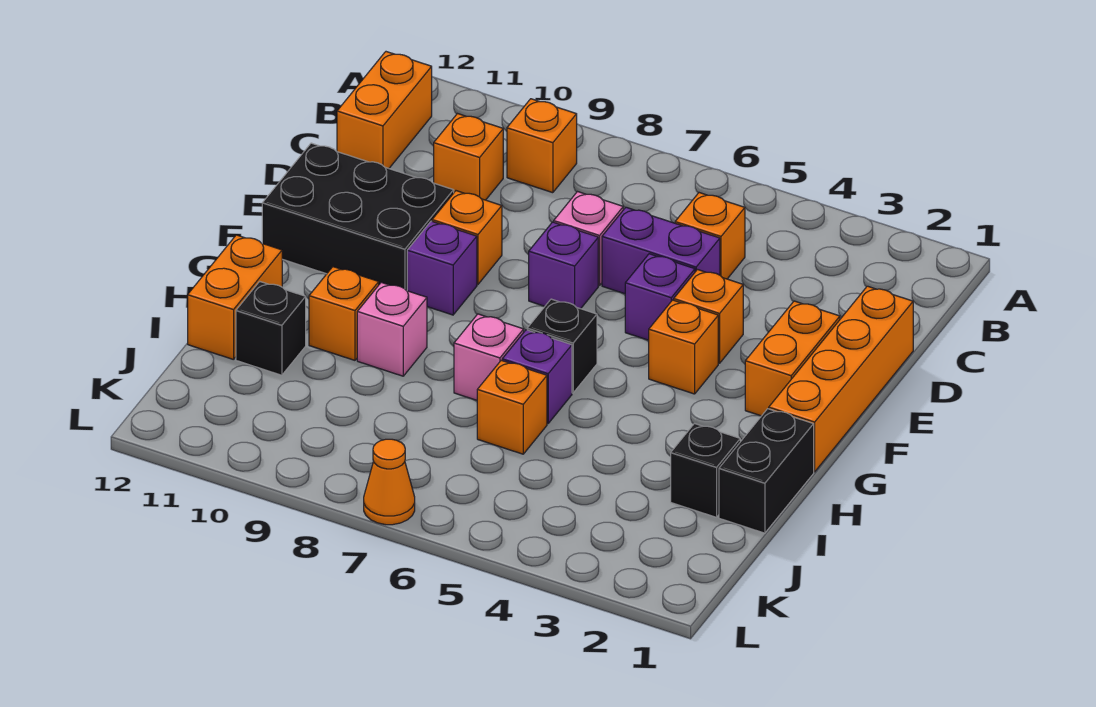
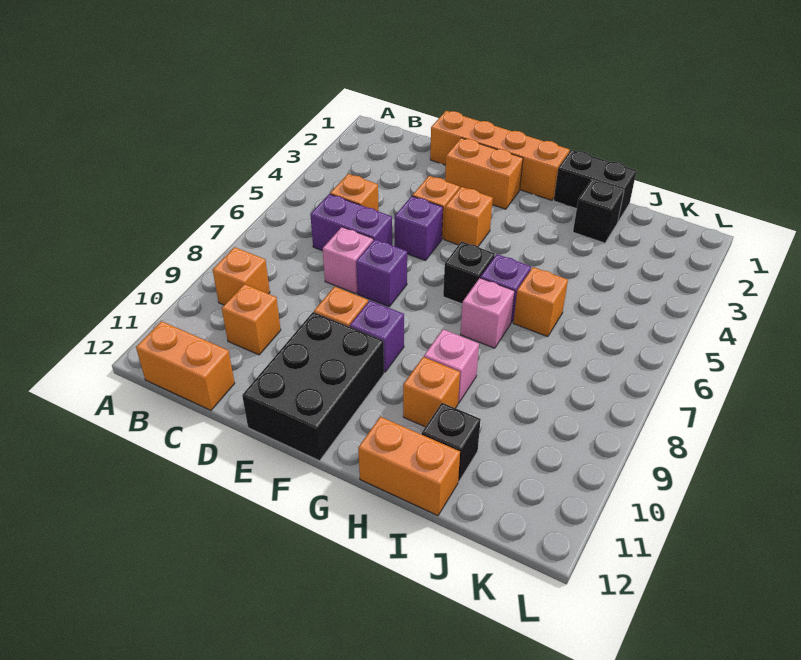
purple brick D5:D6 level 1 -> purple brick C6:D6 level 1
orange cone L7 level 1 -> none

